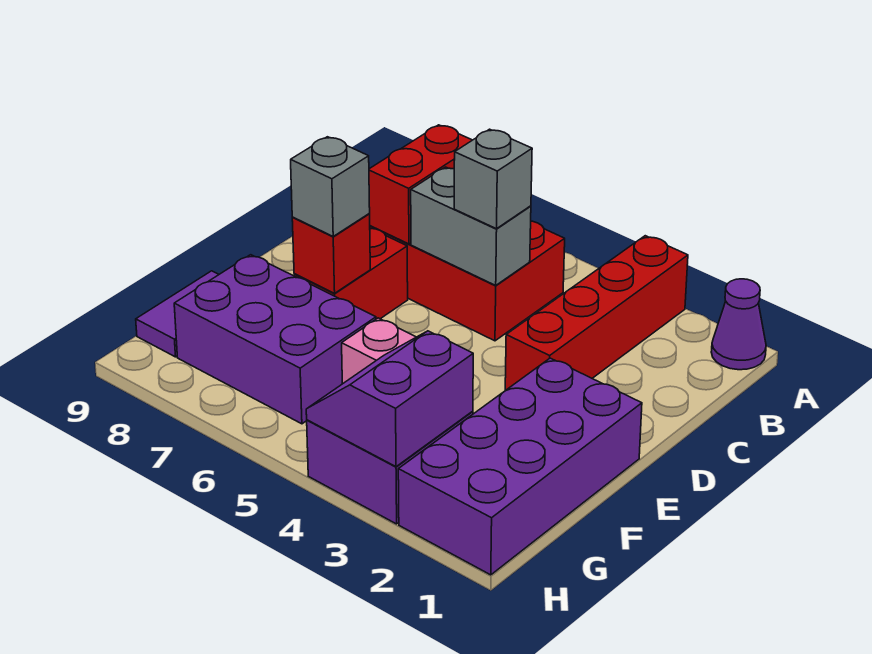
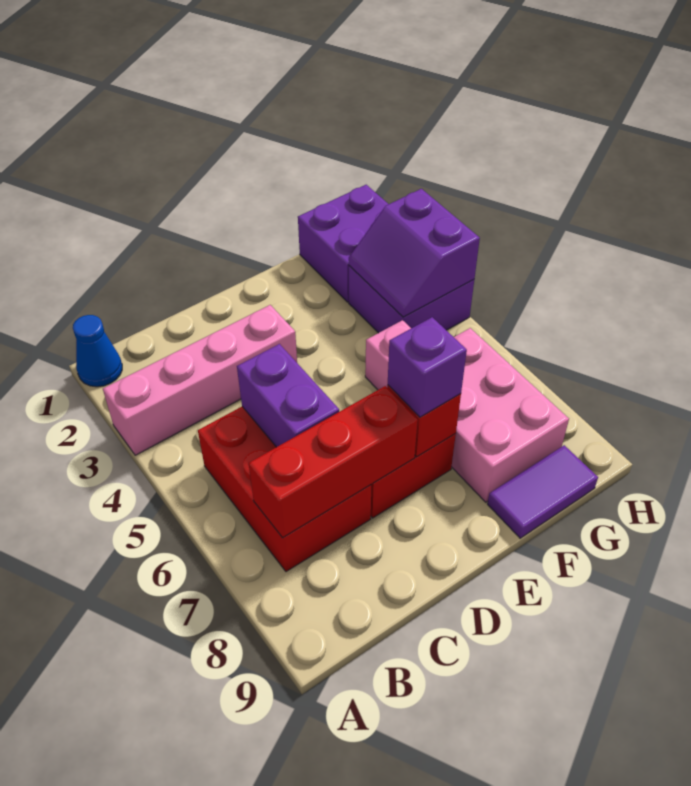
purple cone A1 level 1 -> blue cone A1 level 1
red brick A3:D3 level 1 -> pink brick A3:D3 level 1
red brick B7:C7 level 2 -> red brick B7:D7 level 2
grey brick C5:C6 level 2 -> purple brick C5:C6 level 2
grey brick C5 level 3 -> none
purple brick E1:H2 level 1 -> purple brick G1:H2 level 1
grey brick E7 level 3 -> purple brick E7 level 3
purple brick F6:G8 level 1 -> pink brick F6:G8 level 1
purple slope G3:H4 level 2 top 3 -> purple slope G3:H4 level 2 top H

